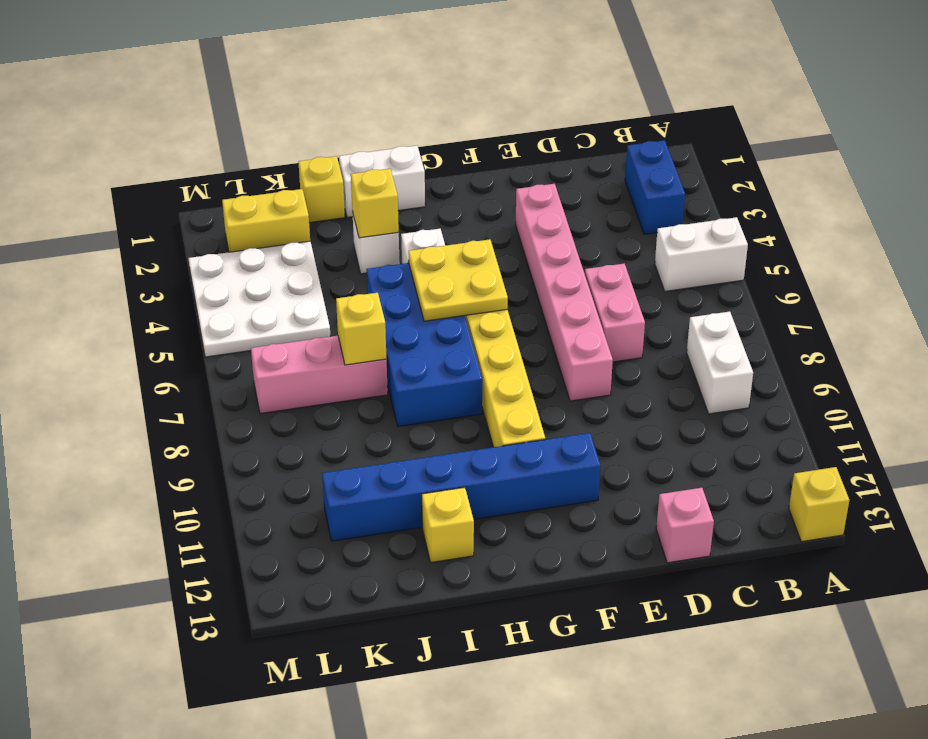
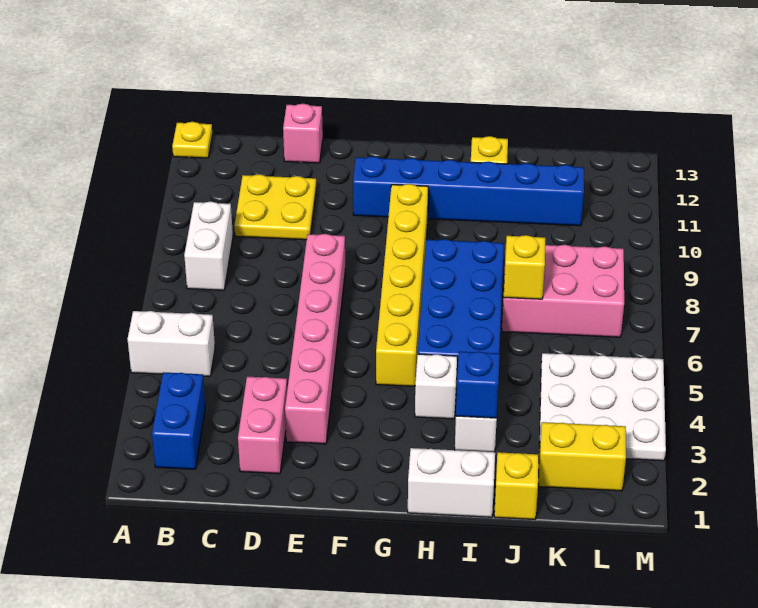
yellow brick A13 level 1 -> yellow plate A13 level 1
pink brick D6:D7 level 1 -> pink brick D2:D3 level 1
yellow plate G5:H6 level 2 -> yellow plate C10:D11 level 1
yellow brick I3 level 2 -> blue brick I3 level 2
pink brick J7:L7 level 1 -> pink brick J7:L8 level 1

